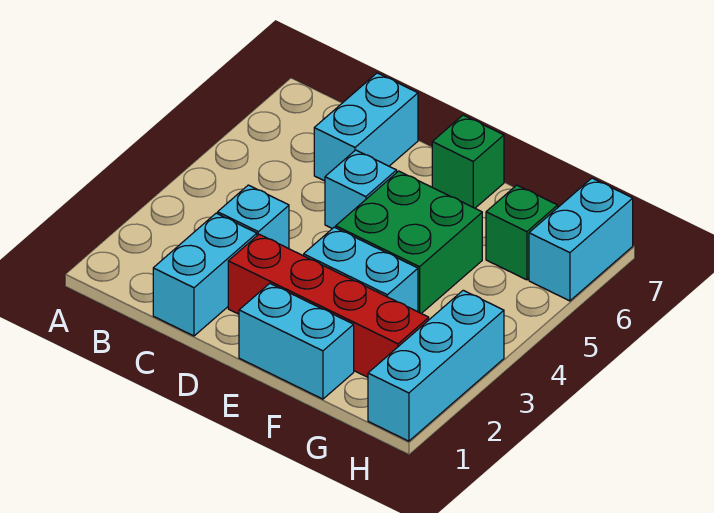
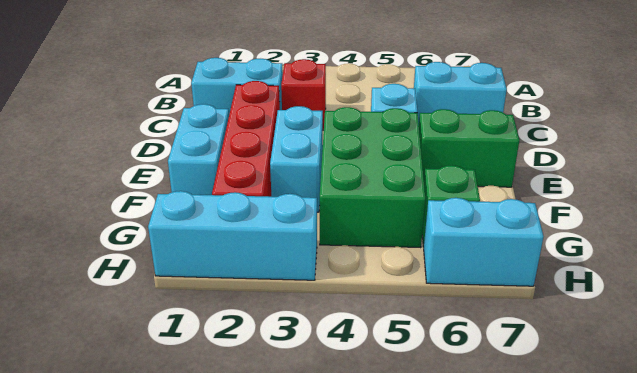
cyan brick C3 level 1 -> red brick C3 level 1
green brick E4:F5 level 1 -> green brick E4:G5 level 1
green brick E7 level 1 -> green brick E6:E7 level 1

